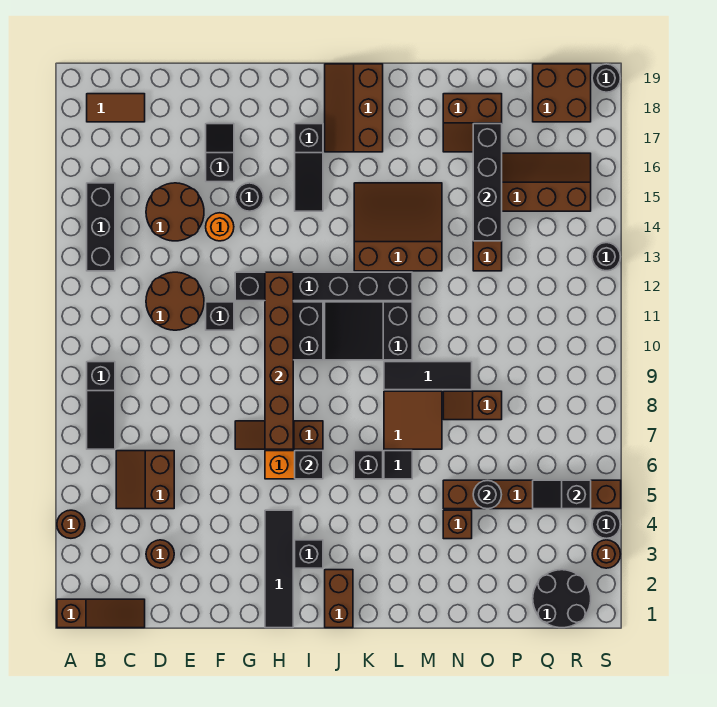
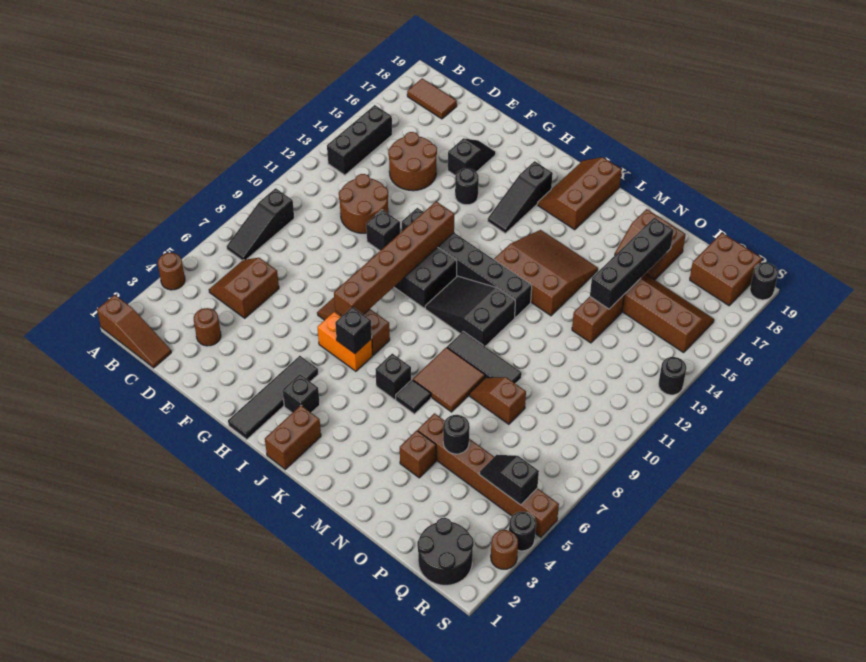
orange round brick F14 level 1 -> none

